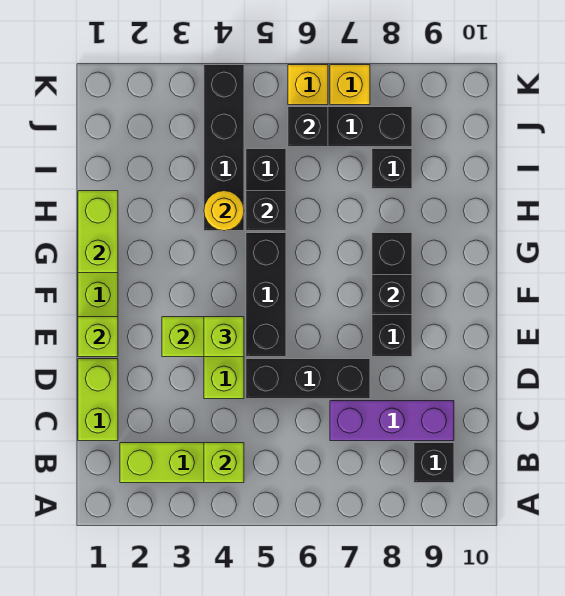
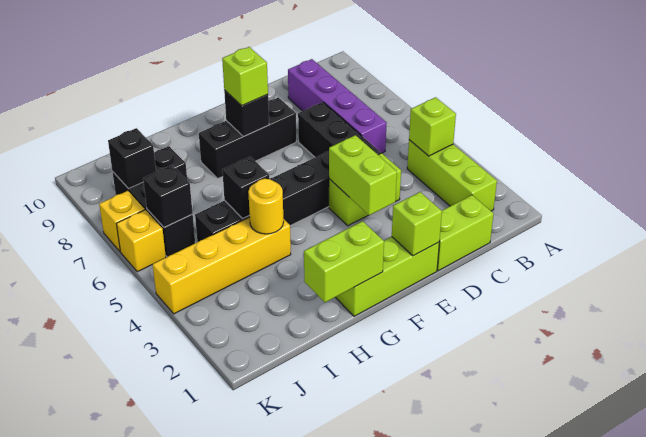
black brick B9 level 1 -> black brick J8 level 2
purple brick C7:C9 level 1 -> purple brick C6:C9 level 1
lime brick E4 level 3 -> lime brick F8 level 3
black brick H4:K4 level 1 -> yellow brick H4:K4 level 1

